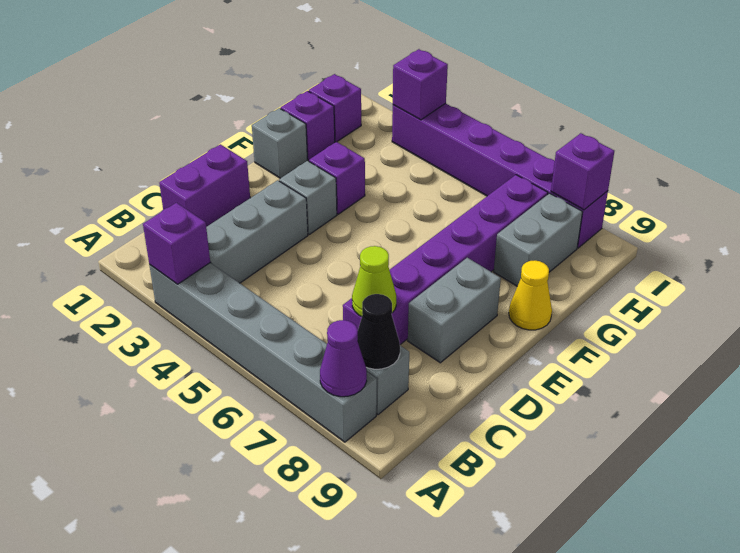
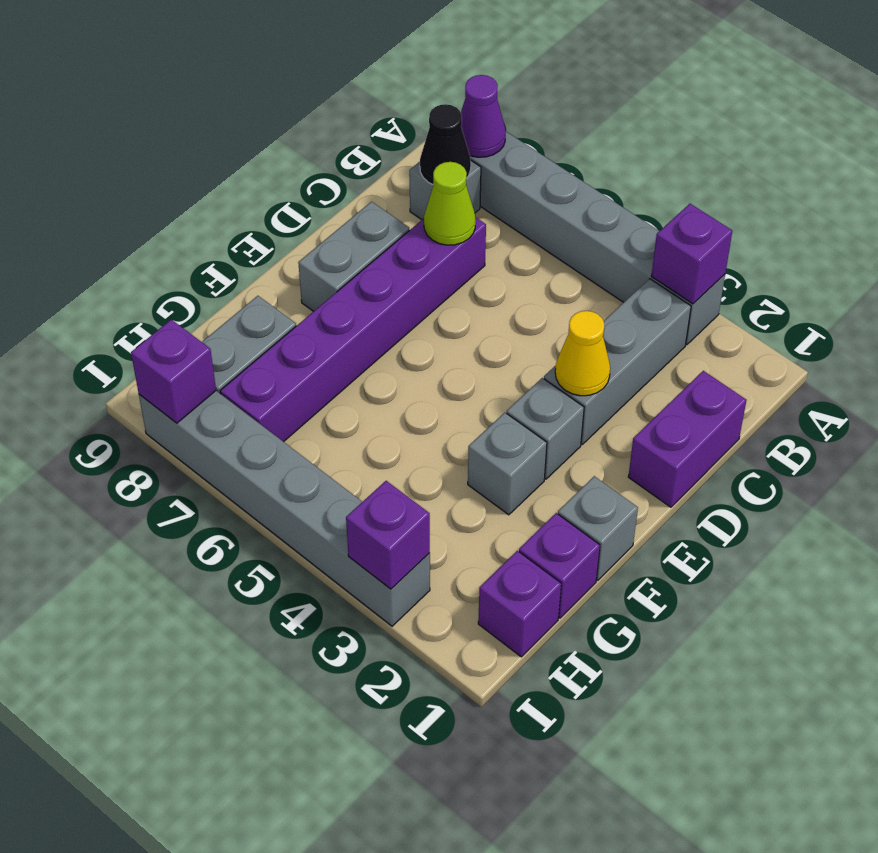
purple brick F3 level 1 -> grey brick F3 level 1
yellow cone F9 level 1 -> yellow cone D3 level 2
purple brick I3:I8 level 1 -> grey brick I3:I8 level 1

